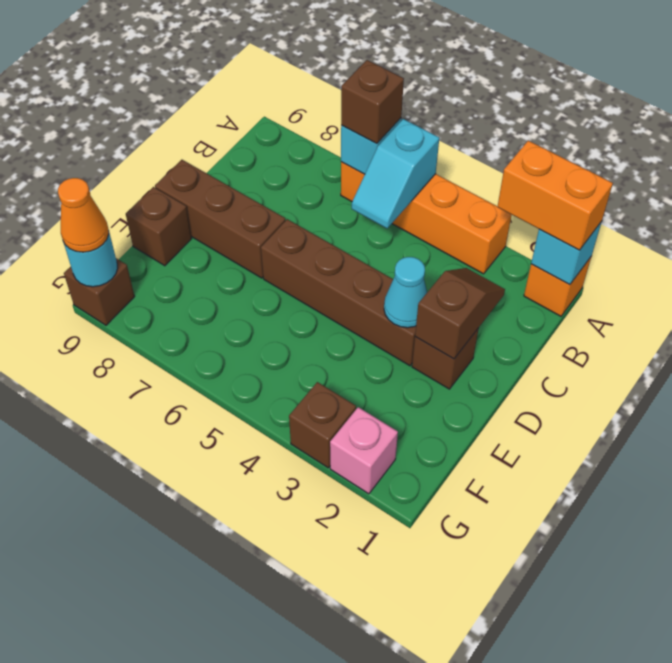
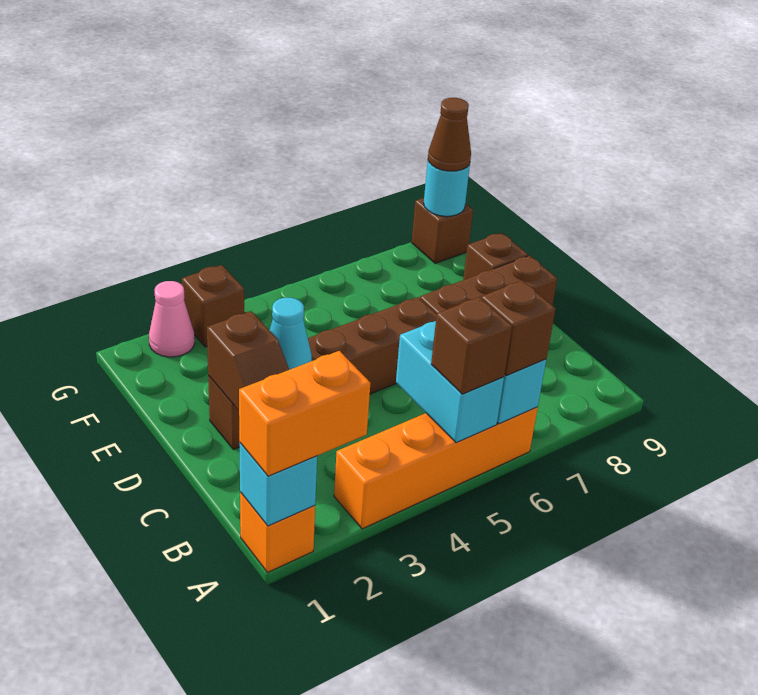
cyan slope A5:B5 level 2 top A -> cyan brick A5:B5 level 2
none -> brown brick A5 level 3
pink brick G2 level 1 -> pink cone G2 level 1
orange cone G9 level 3 -> brown cone G9 level 3

